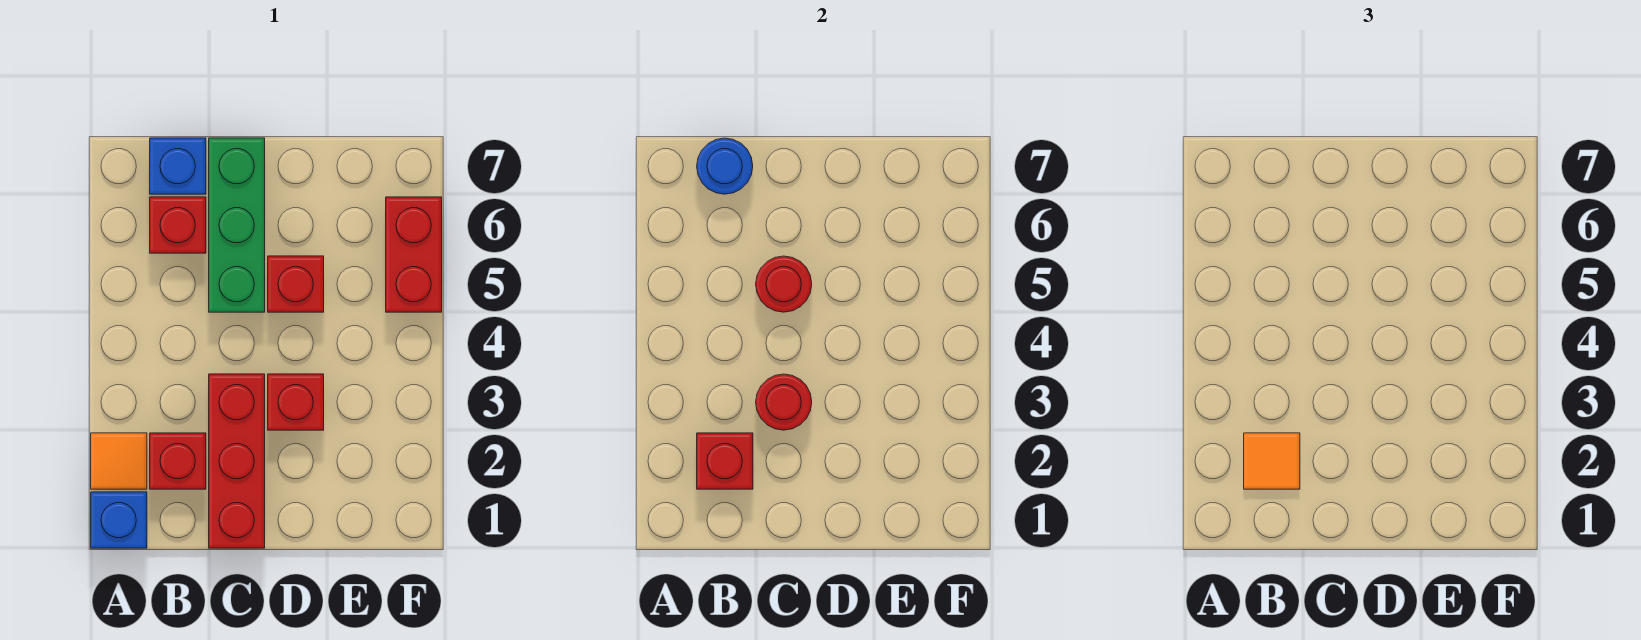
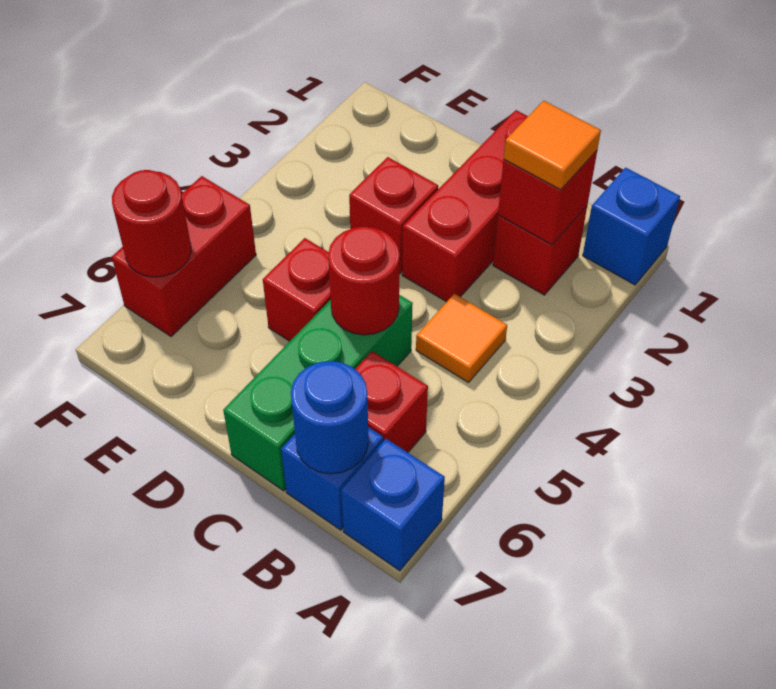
orange tile A2 level 1 -> orange tile B4 level 1
none -> blue brick A7 level 1
red round brick C3 level 2 -> red round brick F6 level 2

